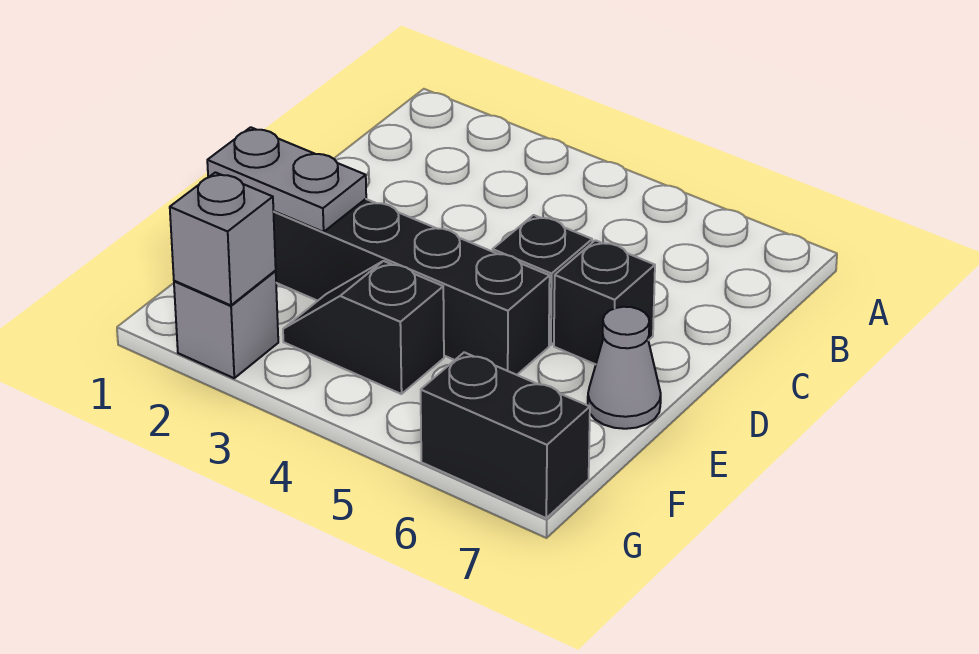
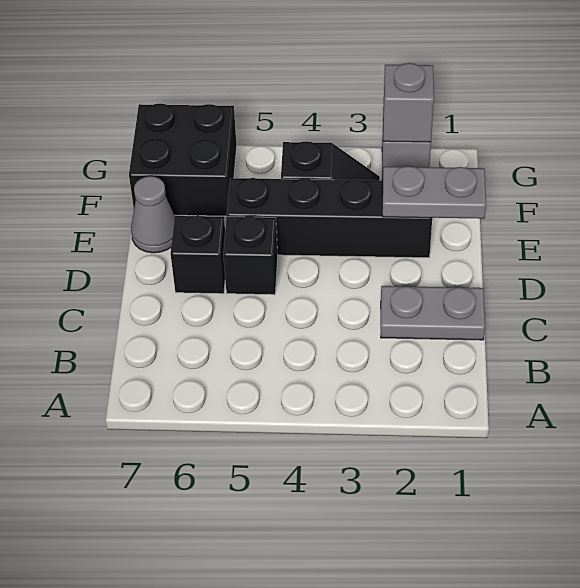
none -> grey plate C1:C2 level 1
black brick G6:G7 level 1 -> black brick F6:G7 level 1

